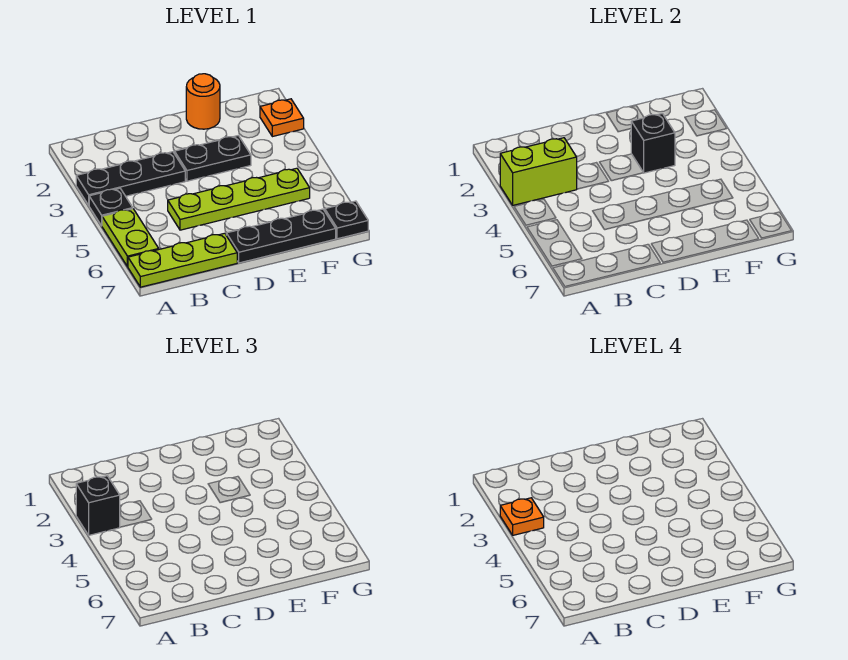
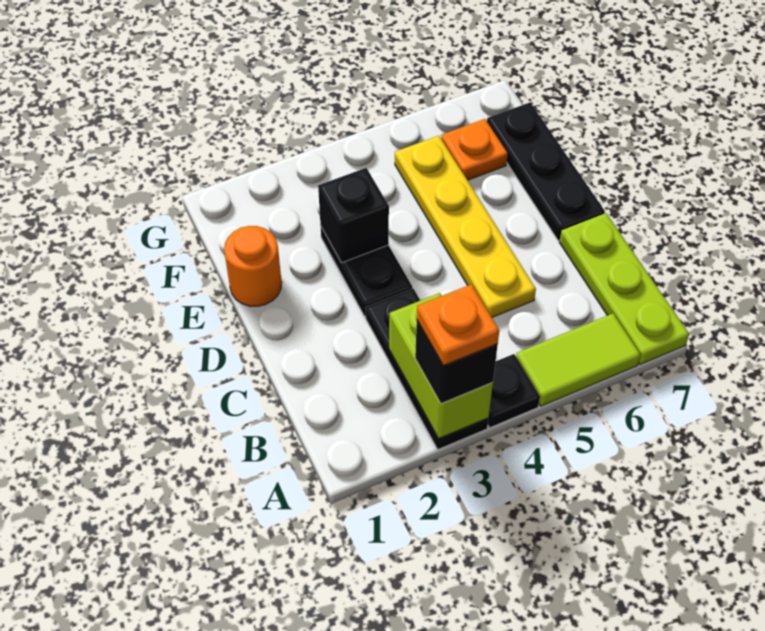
lime plate A5:A6 level 1 -> lime tile A5:A6 level 1
lime plate C5:F5 level 1 -> yellow plate C5:F5 level 1
orange plate G2 level 1 -> orange plate F6 level 1
black plate G7 level 1 -> none

